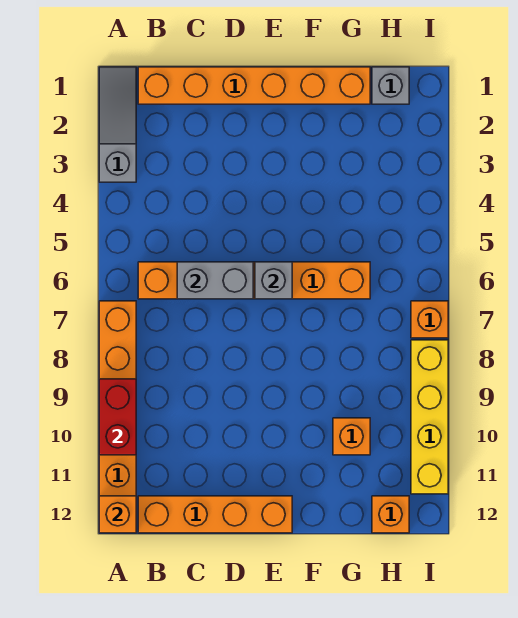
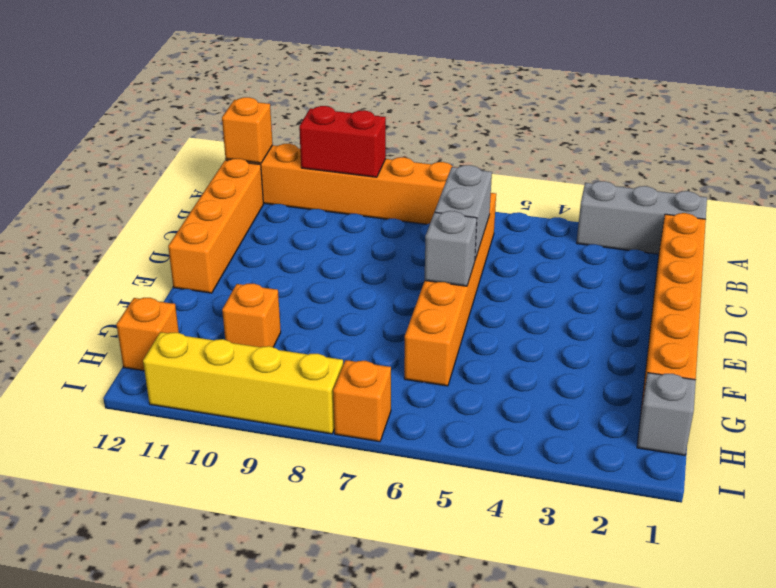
grey slope A1:A3 level 1 top 3 -> grey brick A1:A3 level 1

